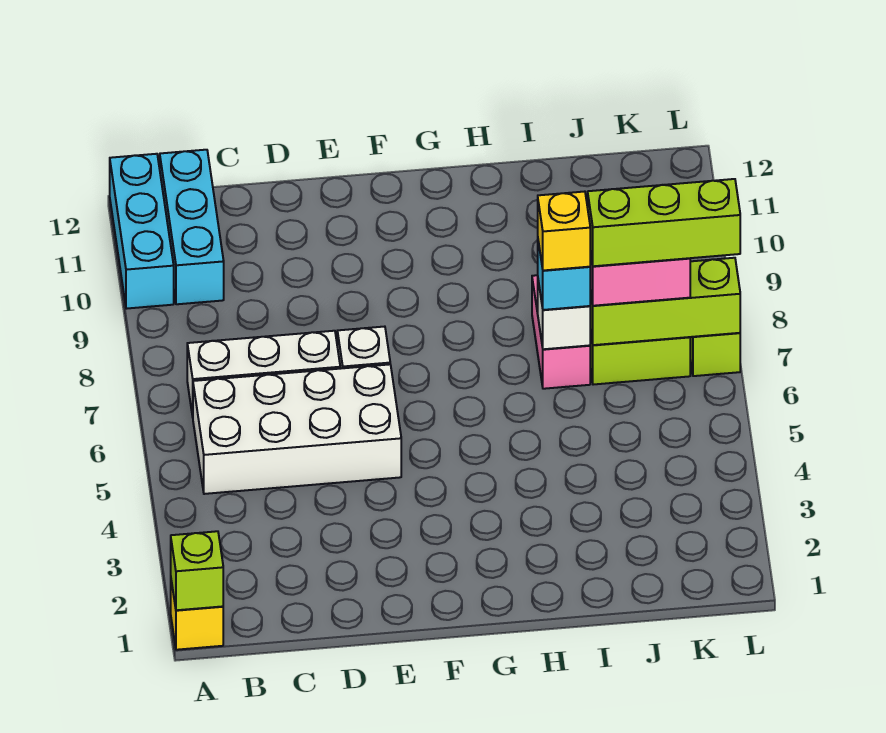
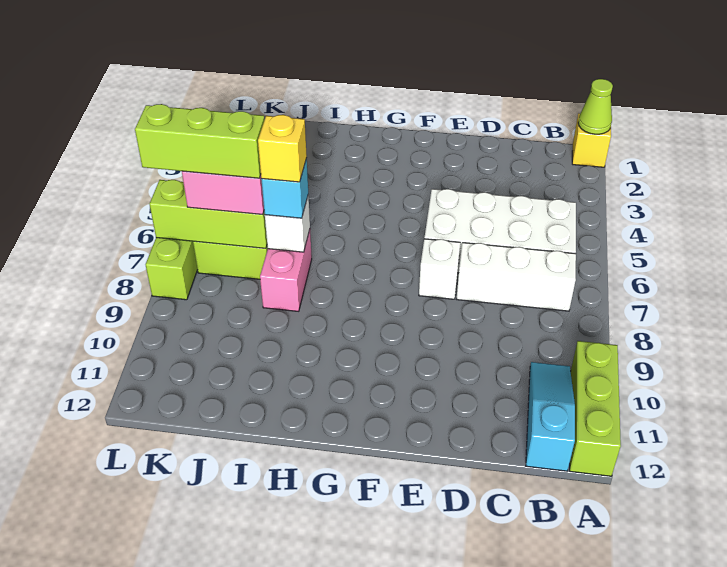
lime brick A1 level 2 -> lime cone A1 level 2
cyan brick A10:A12 level 1 -> lime brick A10:A12 level 1
cyan brick B10:B12 level 1 -> cyan slope B10:B12 level 1 top 12

